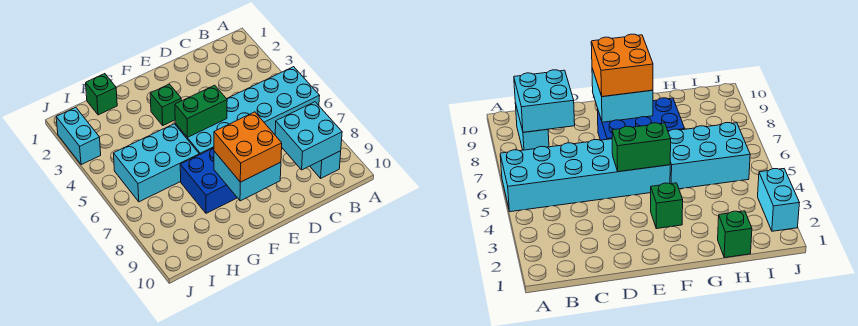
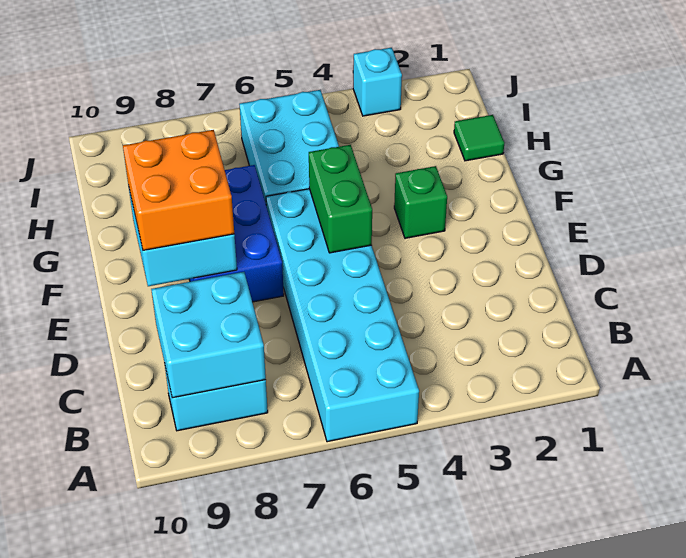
green brick H1 level 1 -> green tile H1 level 1
cyan brick J2:J3 level 1 -> cyan brick J3 level 1

